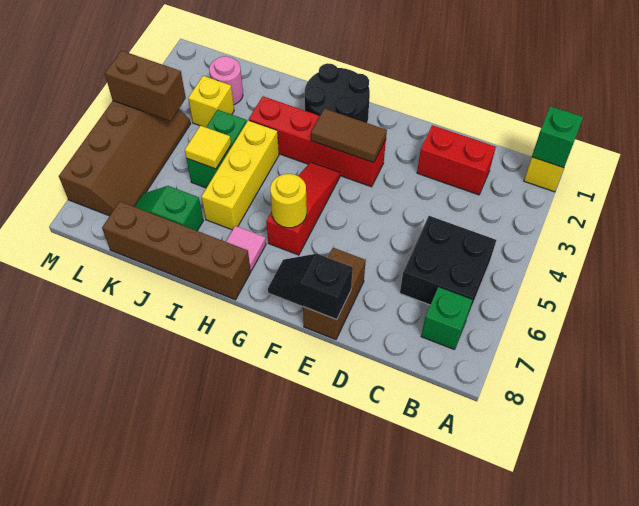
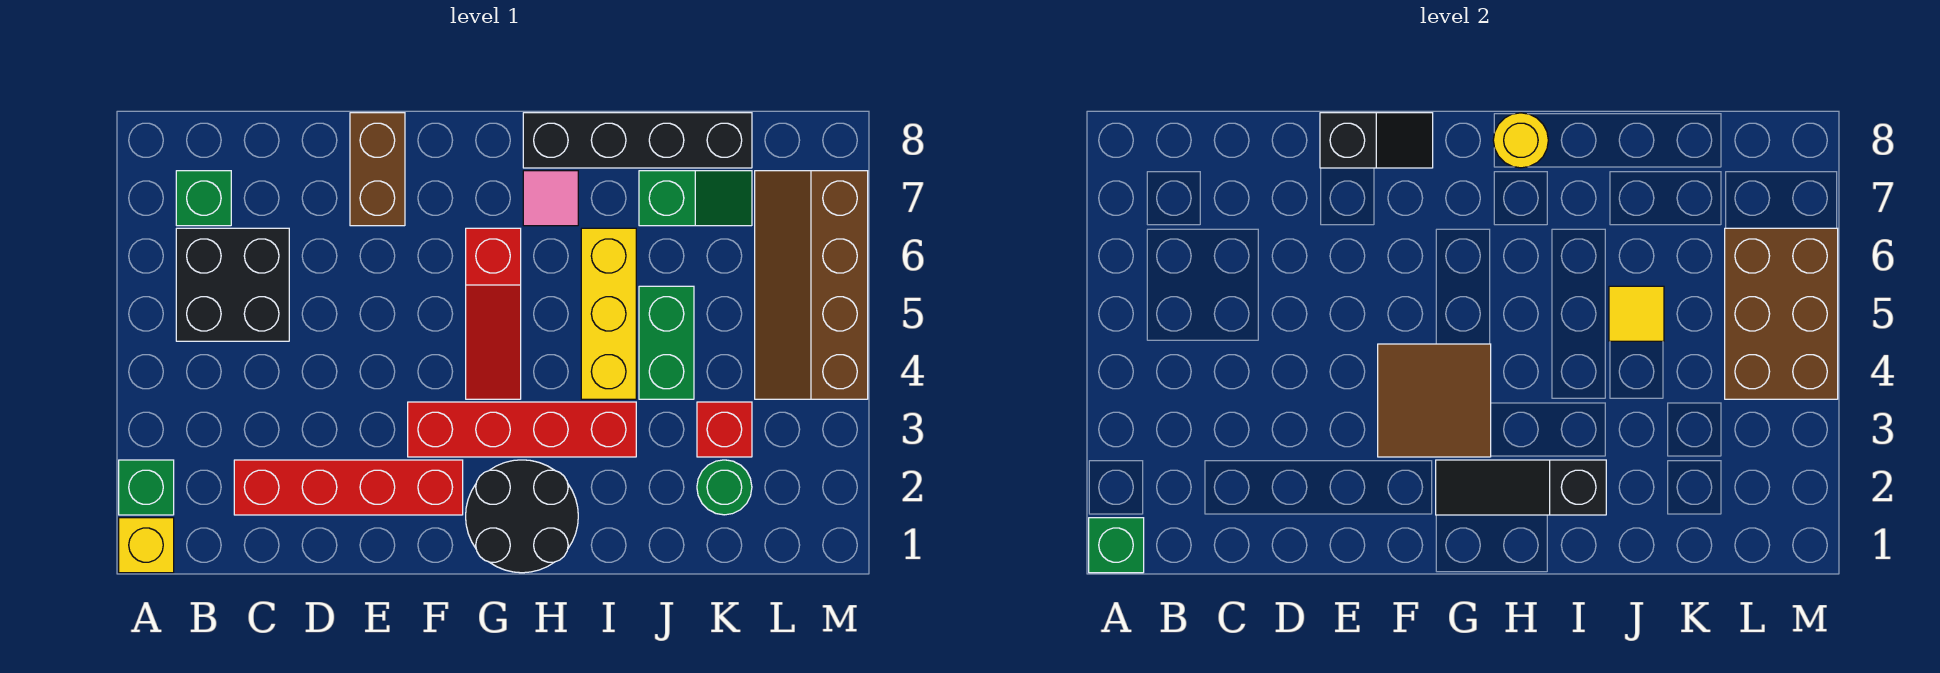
none -> green brick A2 level 1
red brick C2:D2 level 1 -> red brick C2:F2 level 1
brown tile F3:G3 level 2 -> brown tile F3:G4 level 2
none -> black slope G2:I2 level 2 top I
yellow round brick G6 level 2 -> yellow round brick H8 level 2
brown brick H8:K8 level 1 -> black brick H8:K8 level 1
pink round brick K2 level 1 -> green round brick K2 level 1
yellow brick K3 level 1 -> red brick K3 level 1
brown brick L4:M4 level 2 -> brown brick L4:M6 level 2

